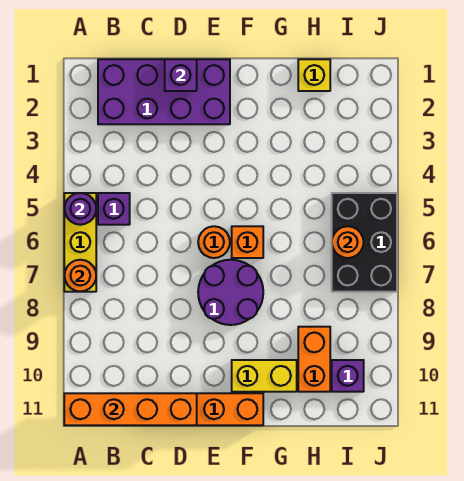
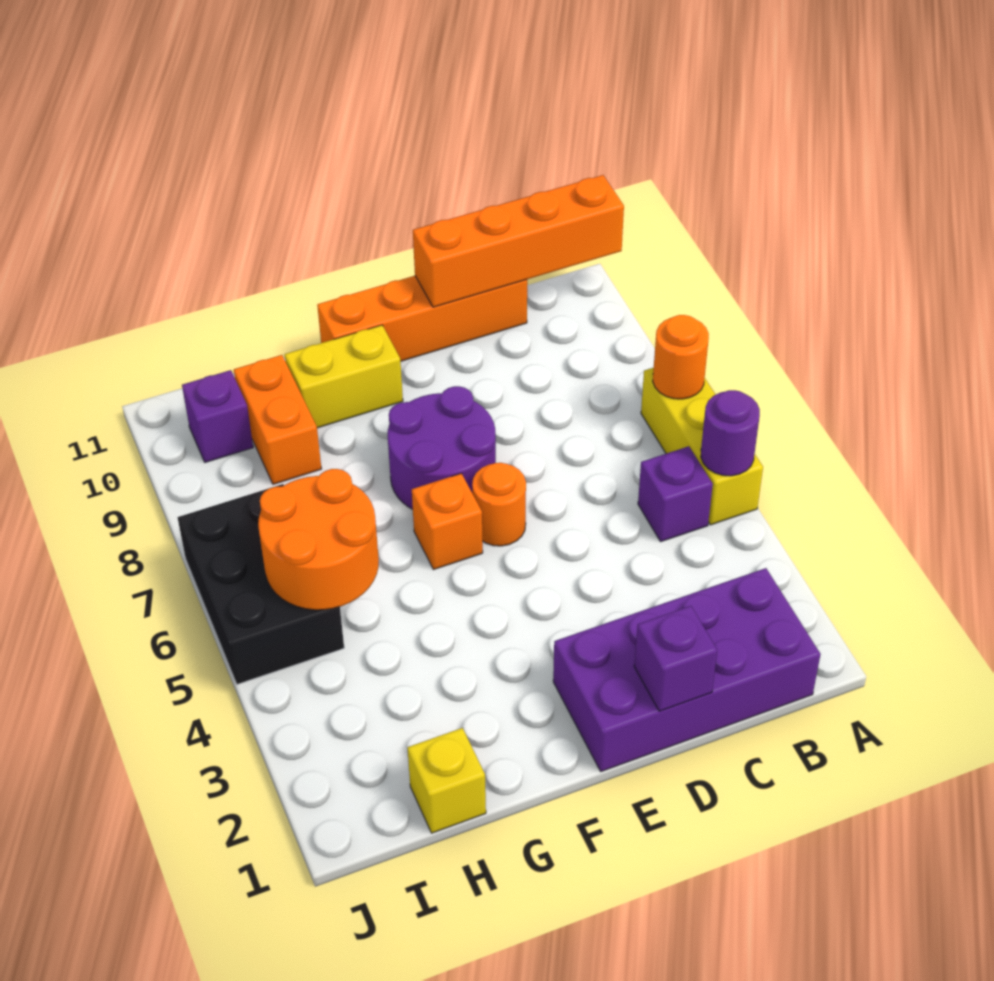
orange round brick I6 level 2 -> orange round brick H5:I6 level 2

